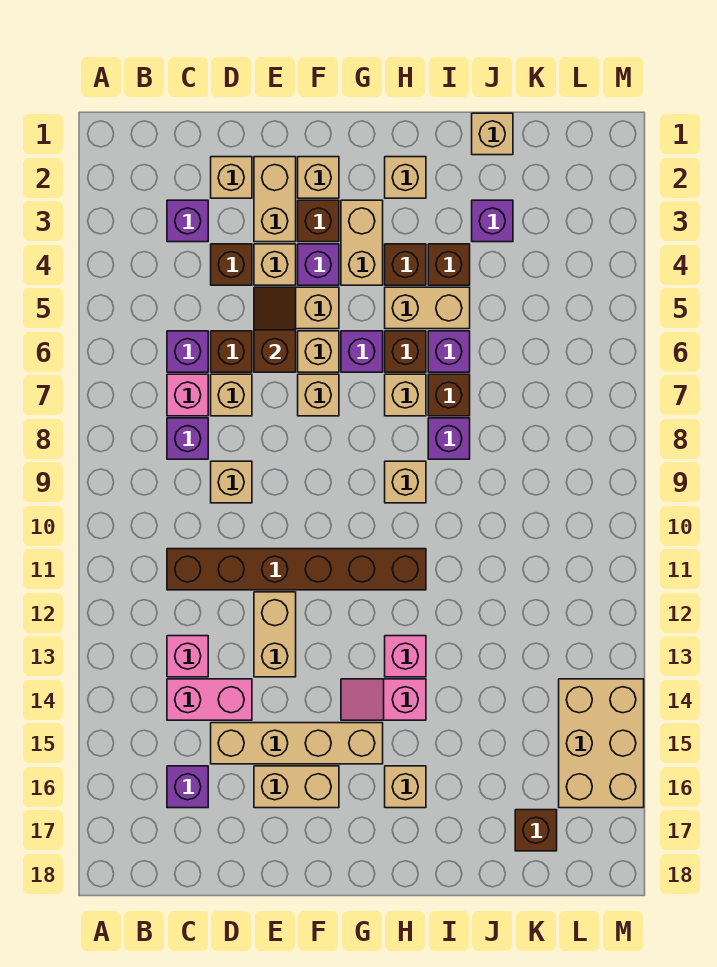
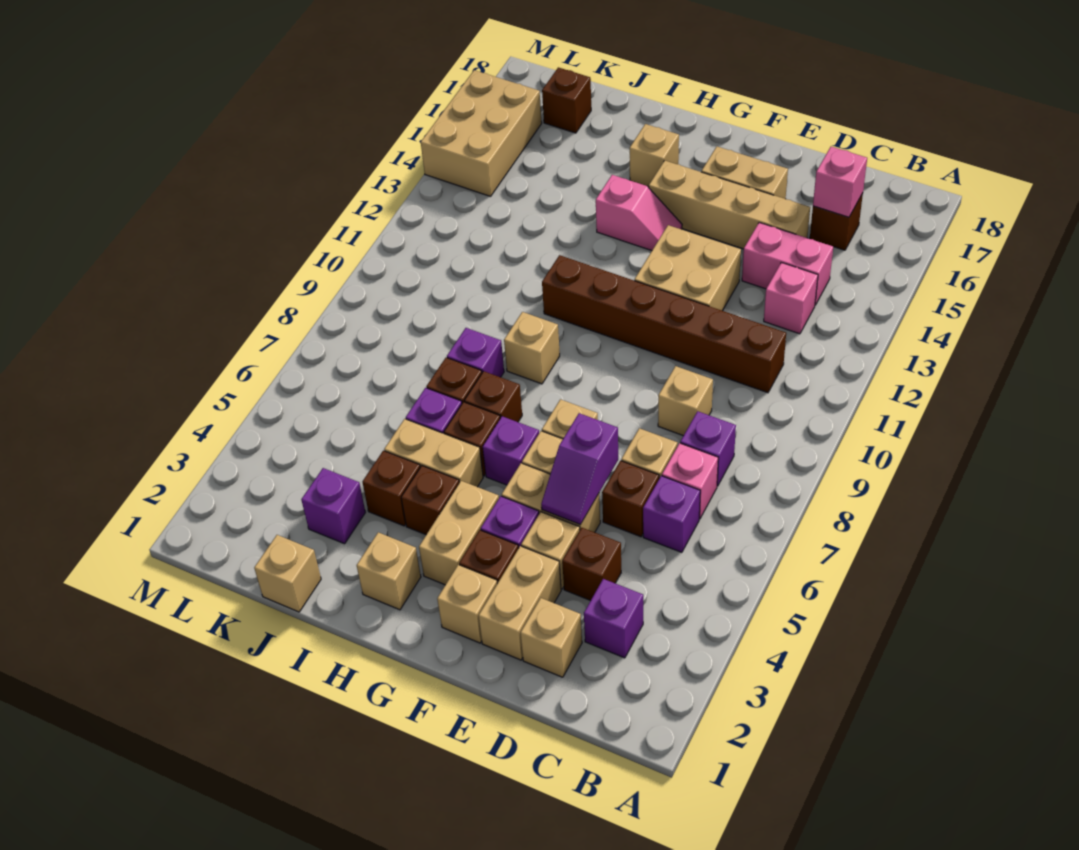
purple brick C16 level 1 -> brown brick C16 level 1
brown slope E5:E6 level 2 top 6 -> purple slope E5:E6 level 2 top 6
tan brick E12:E13 level 1 -> tan brick E12:F13 level 1
tan brick H7 level 1 -> brown brick H7 level 1
pink brick H13 level 1 -> pink brick C16 level 2

